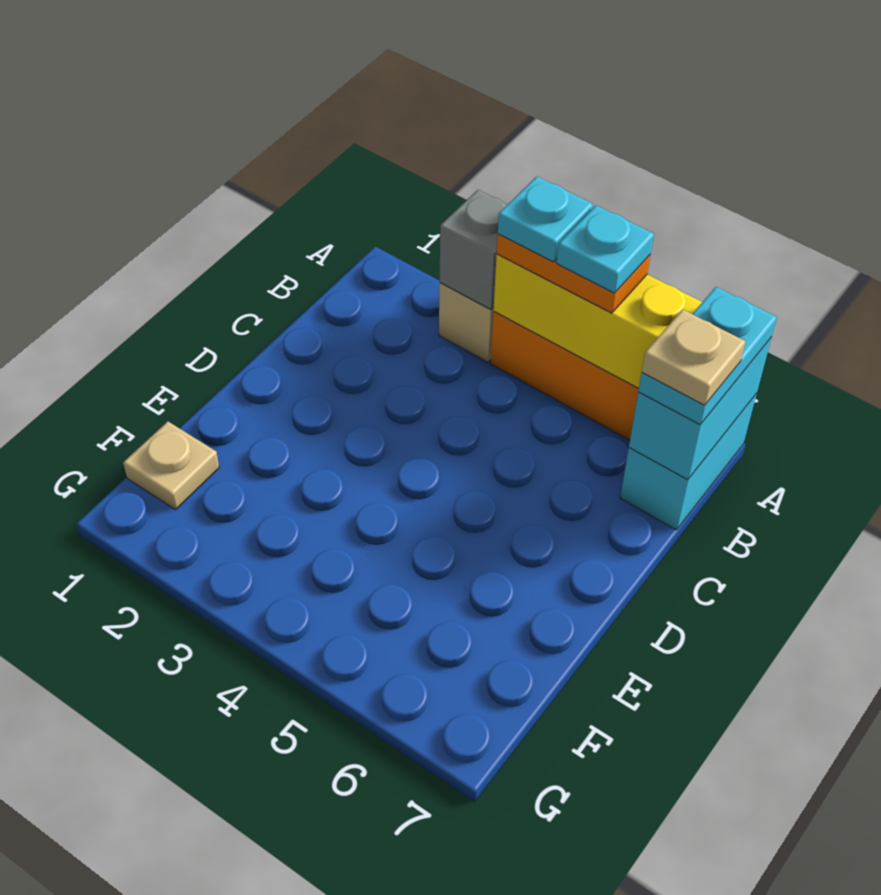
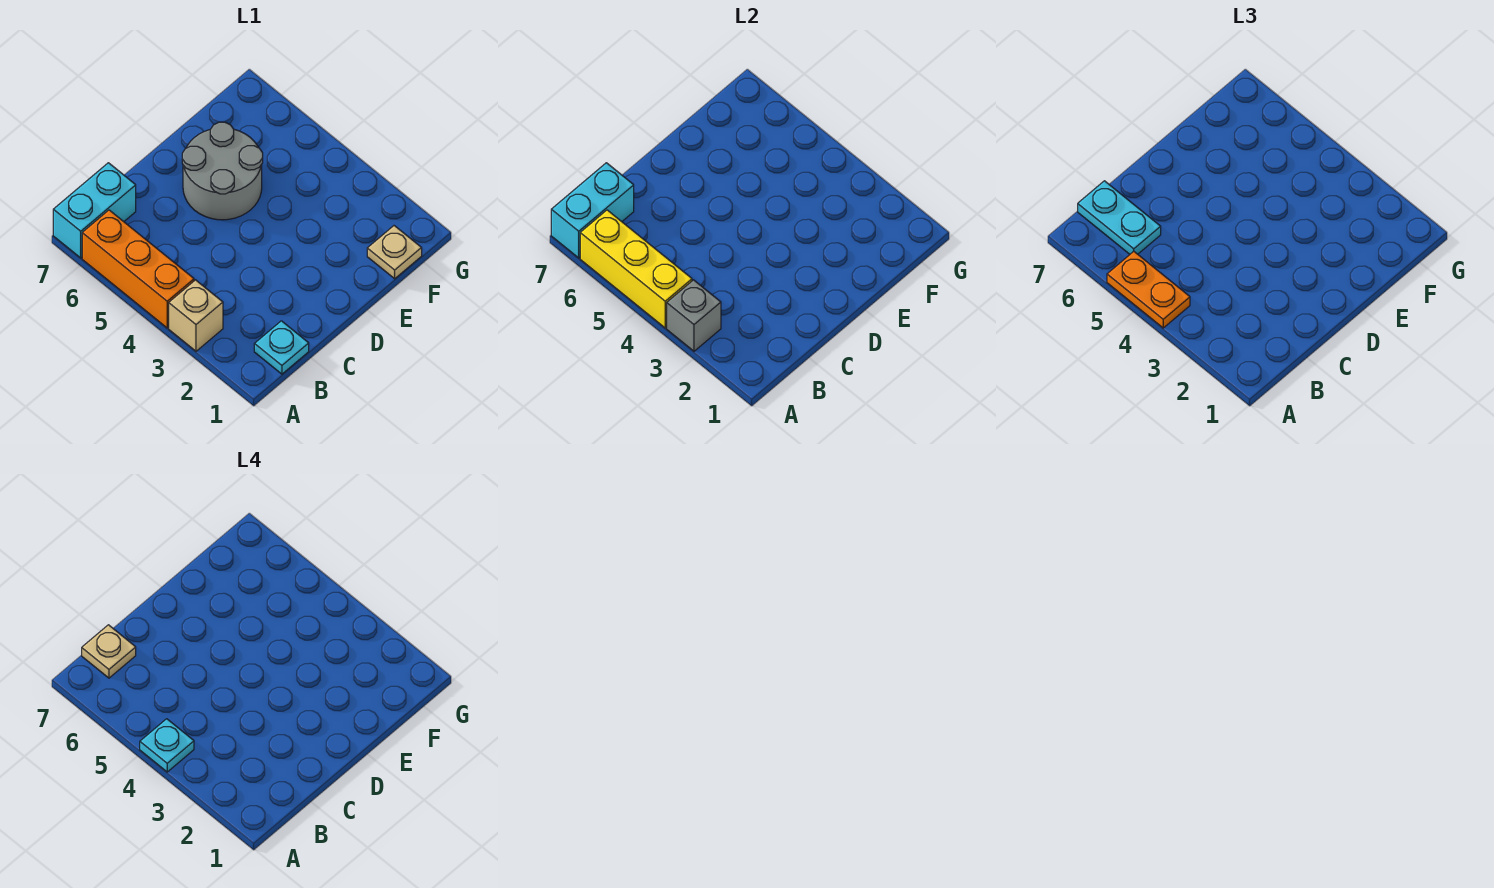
cyan plate A5 level 4 -> cyan plate B1 level 1
cyan plate A7:B7 level 3 -> cyan plate B6:B7 level 3
none -> grey round brick D5:E6 level 1

